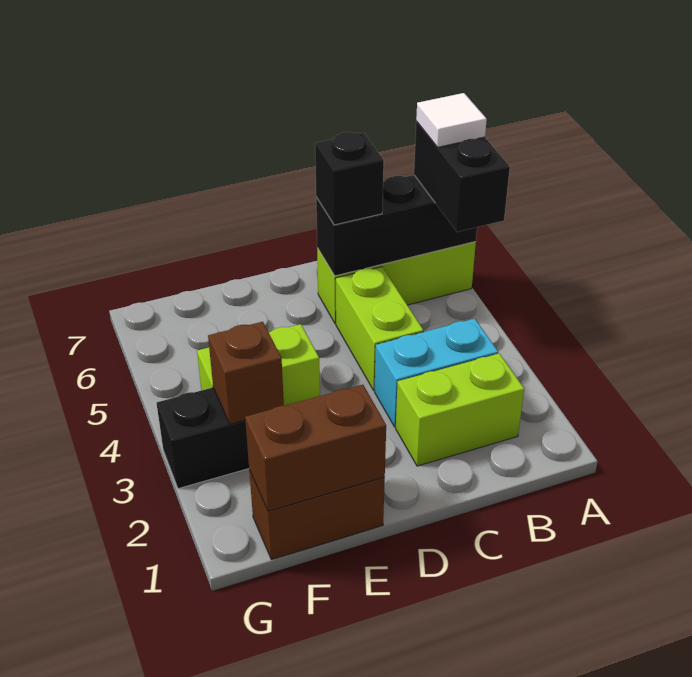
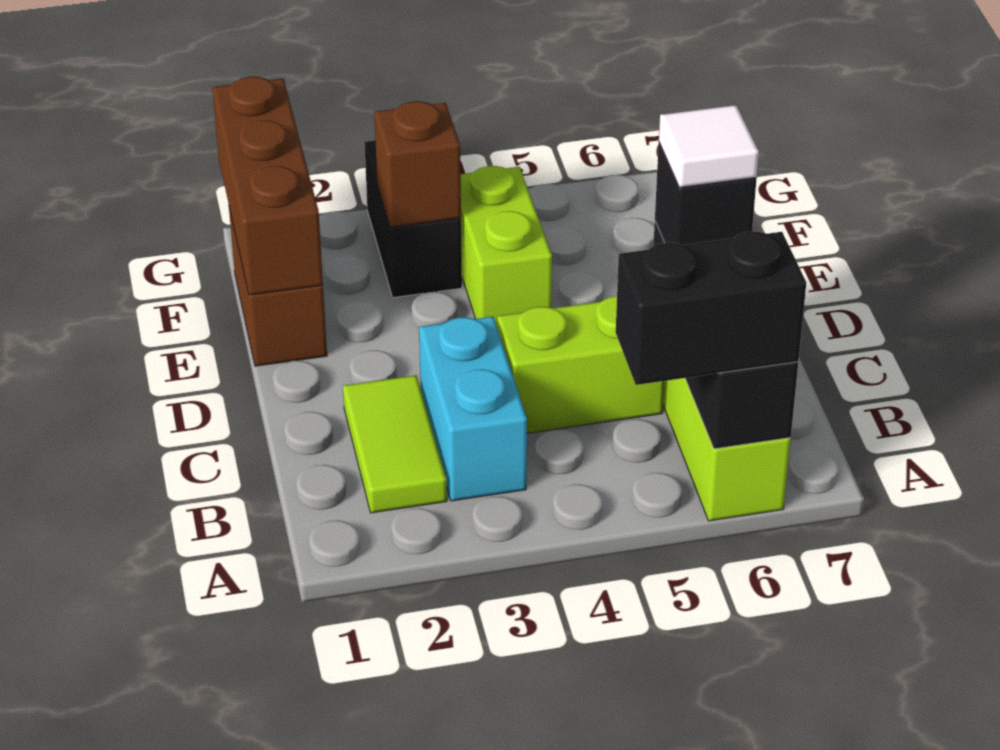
white tile A6 level 4 -> white tile C6 level 4
lime brick B2:C2 level 1 -> lime tile B2:C2 level 1
brown brick E1:F1 level 2 -> brown brick E1:G1 level 2

